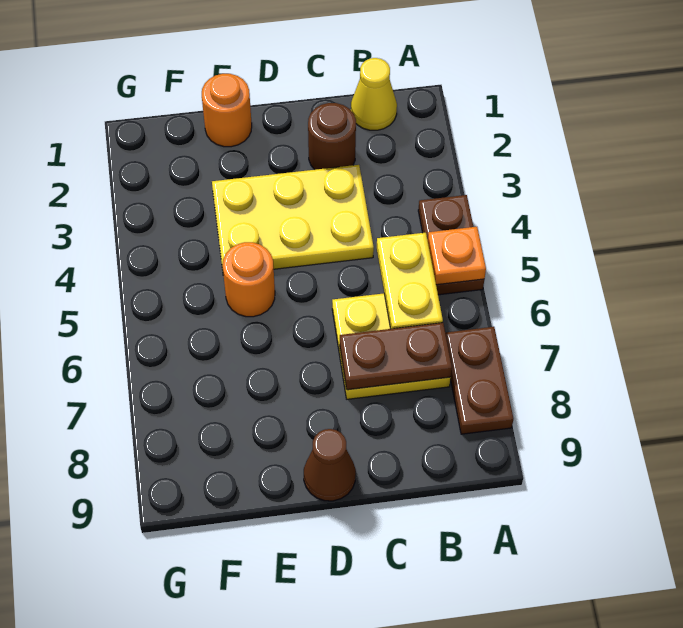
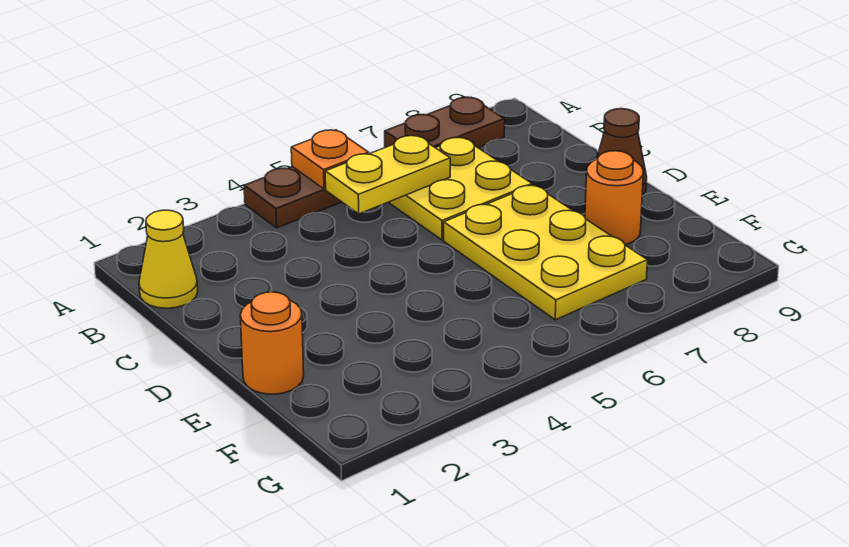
brown plate B7:C7 level 2 -> none
brown round brick C2 level 1 -> none
yellow plate C3:E4 level 1 -> yellow plate D6:F7 level 1
orange round brick E5 level 1 -> orange round brick E8 level 1

